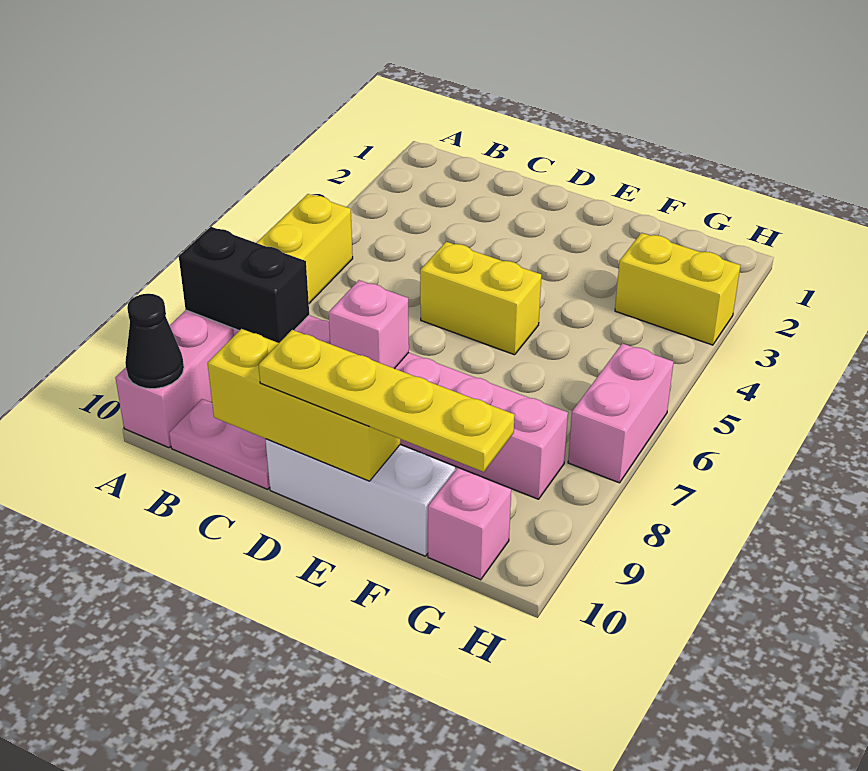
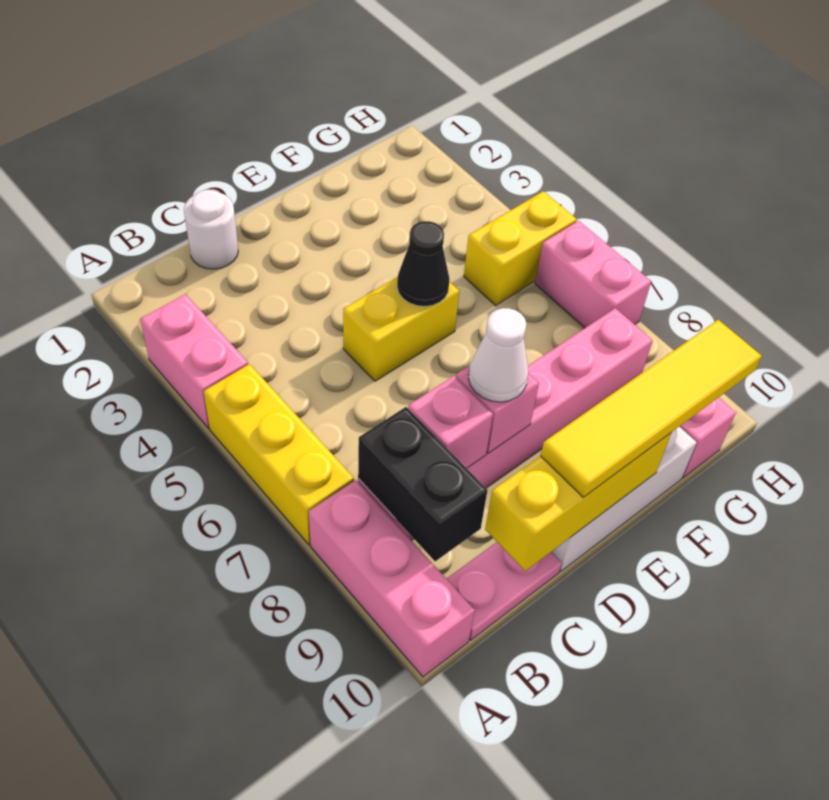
none -> pink brick A3:A4 level 1
black brick A8:B8 level 2 -> black brick B8:B9 level 2
black cone A10 level 2 -> black cone E5 level 2
none -> white round brick C1 level 1
none -> pink brick C8 level 2
none -> white cone D8 level 3
yellow plate D10:G10 level 3 -> yellow tile D10:G10 level 3
yellow brick G3:H3 level 1 -> yellow brick G5:H5 level 1

